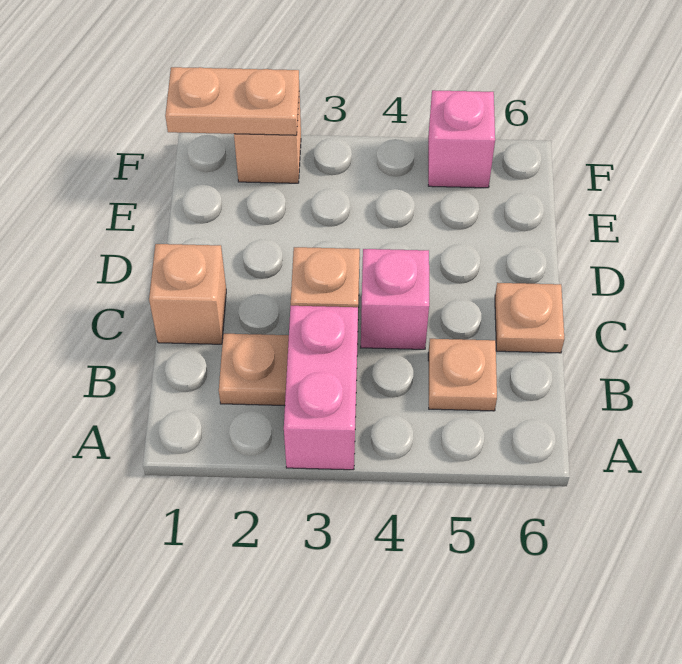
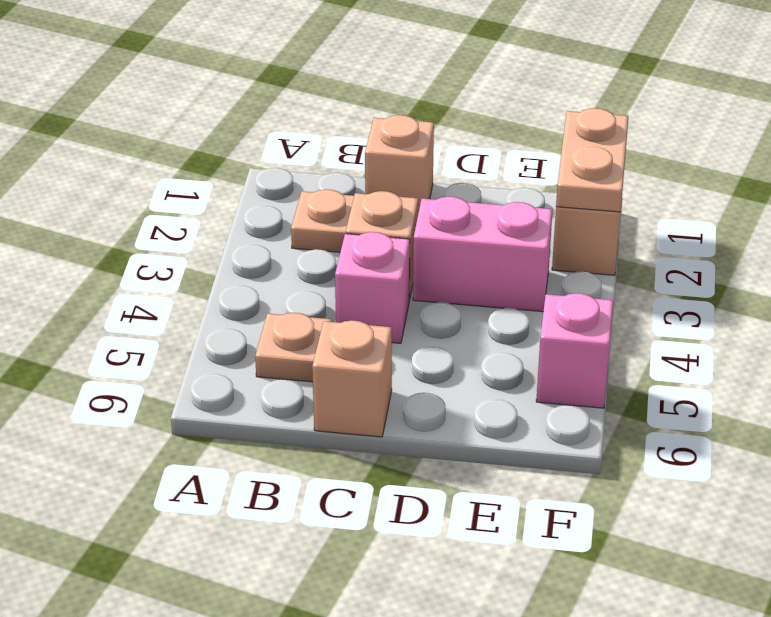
pink brick A3:B3 level 1 -> pink brick D3:E3 level 1
tan plate C6 level 1 -> tan brick C6 level 1

